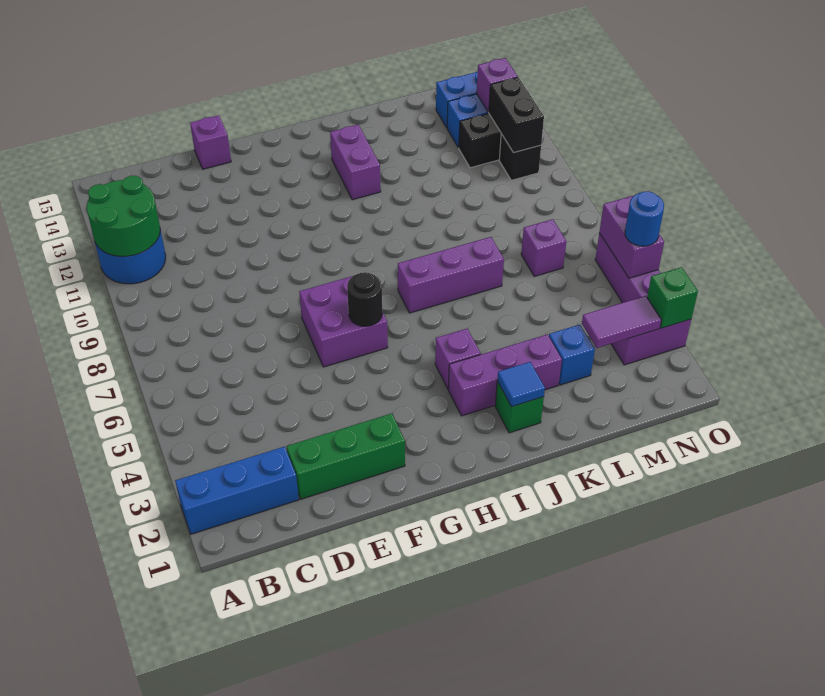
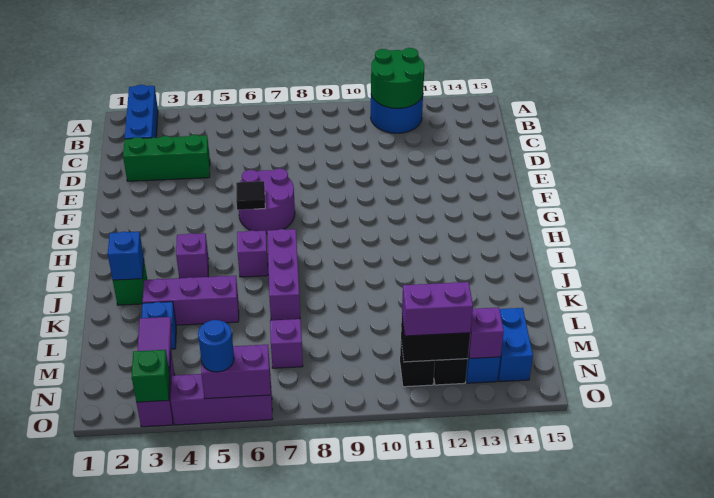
green brick D2:F2 level 1 -> green brick D2:D4 level 1
purple brick E15 level 1 -> purple brick I6 level 1
purple brick F6:G7 level 1 -> purple round brick F6:G7 level 1
black round brick G6 level 2 -> black tile G6 level 2
purple brick I3:K3 level 1 -> purple brick K3:K5 level 1
purple brick I12:I13 level 1 -> purple brick N11:N12 level 3
blue tile J2 level 2 -> blue brick J2 level 2

